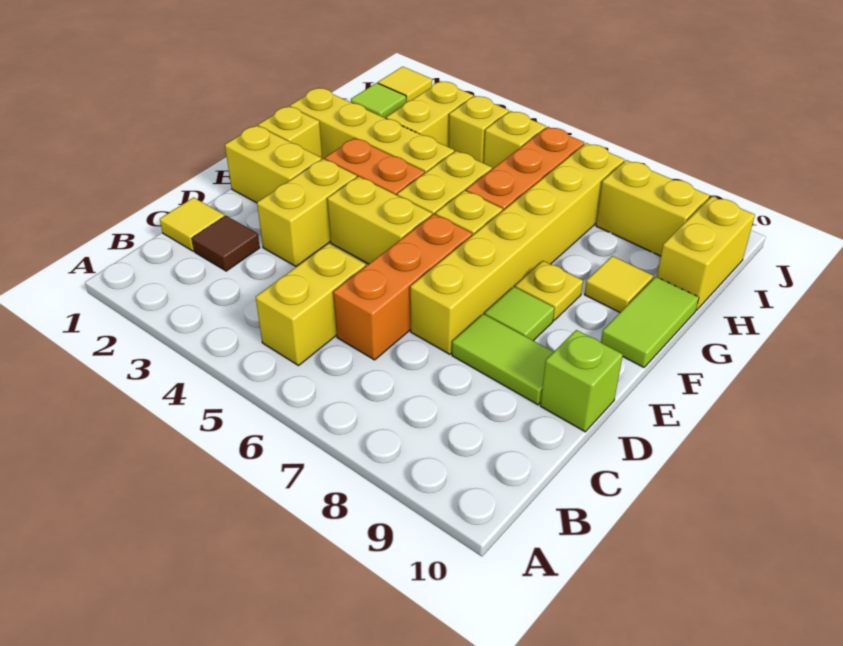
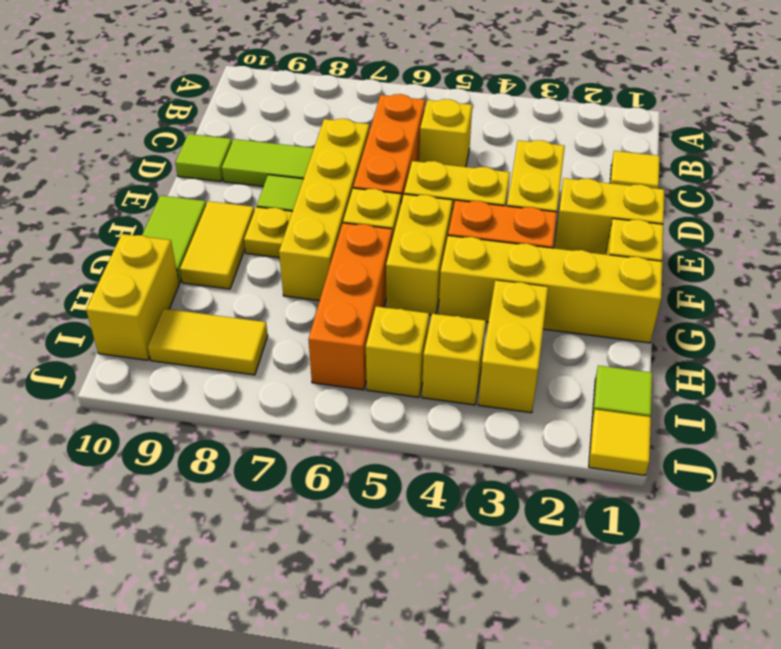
yellow brick B5:C5 level 1 -> yellow brick C5 level 1
brown tile C2 level 1 -> none
yellow brick D7:I7 level 1 -> yellow brick D7:G7 level 1
lime brick D10 level 1 -> lime tile D10 level 1
yellow tile G9 level 1 -> yellow tile F9:G9 level 1
yellow brick I8:I9 level 1 -> yellow tile I8:I9 level 1

